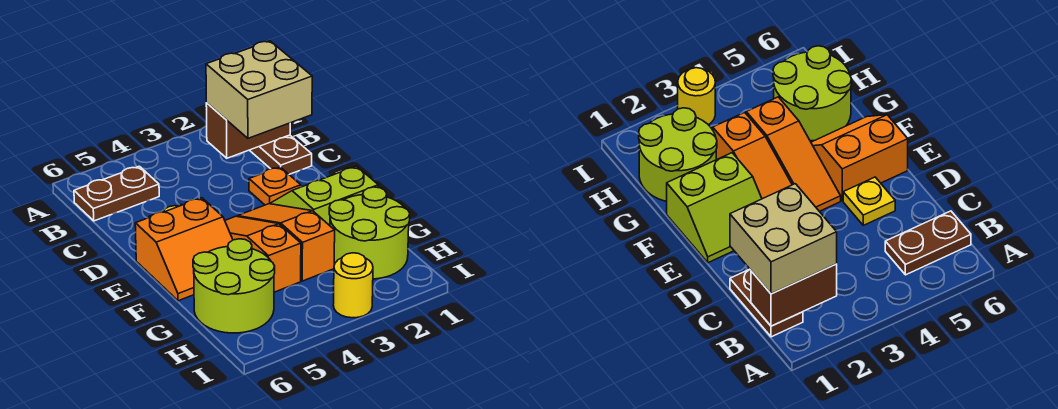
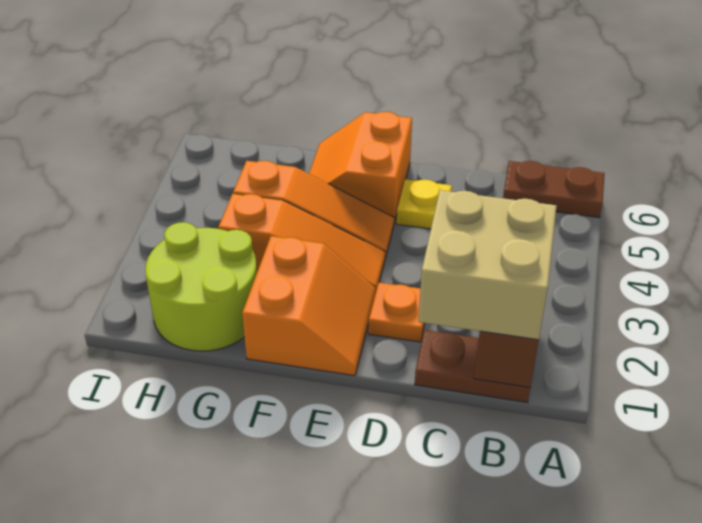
brown plate B5:B6 level 1 -> brown plate A6:B6 level 1
lime slope E1:F2 level 1 top F -> orange slope E1:F2 level 1 top F
lime round brick G5:H6 level 1 -> none
yellow round brick I3 level 1 -> none

